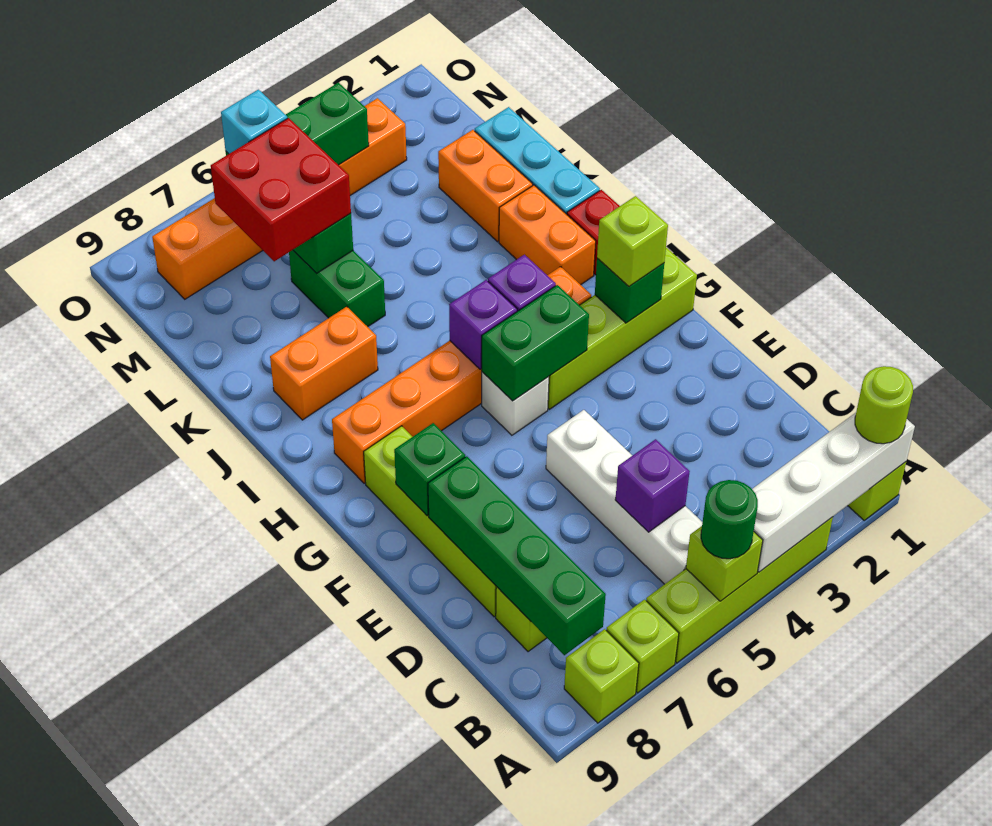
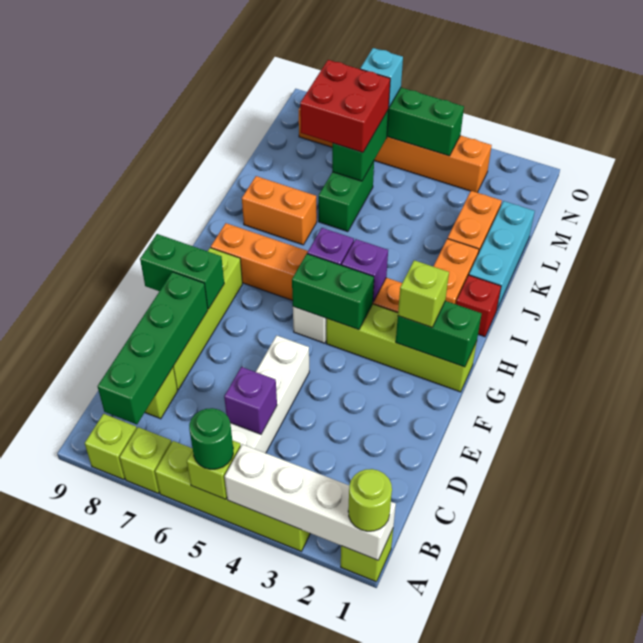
green brick F8 level 2 -> green brick F8:F9 level 2
green brick G2 level 2 -> green brick G1:G2 level 2

